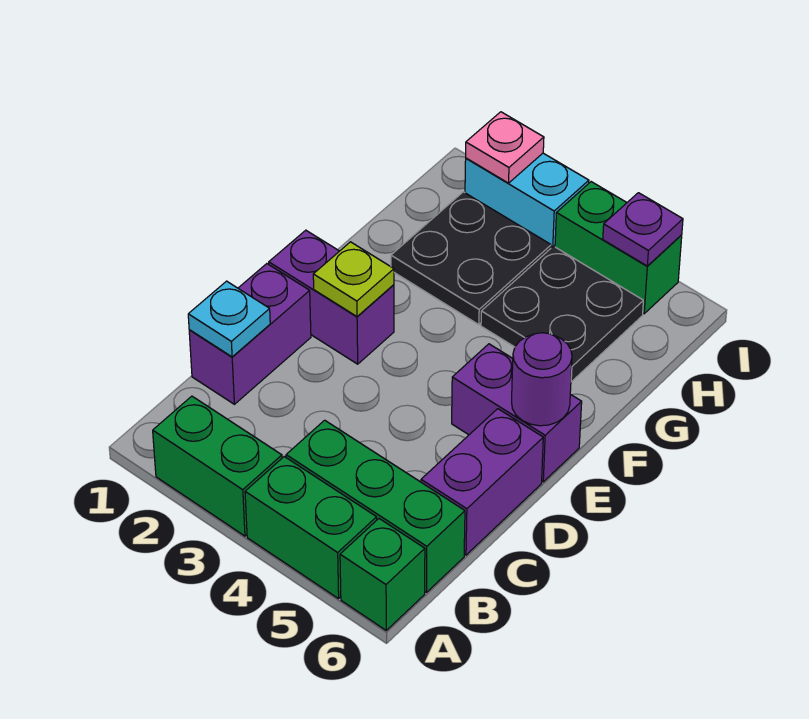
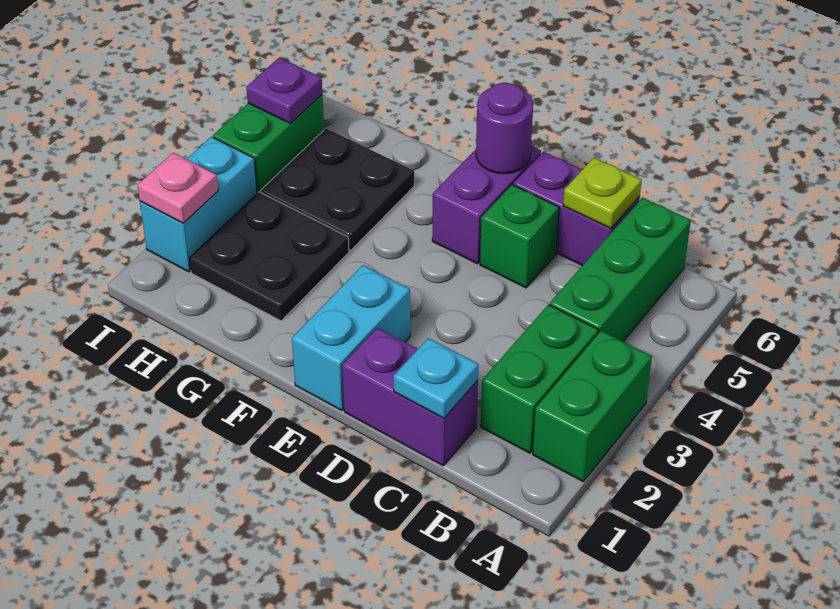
green brick A4:A5 level 1 -> green brick B2:B3 level 1
green brick A6 level 1 -> green brick D5 level 1
purple brick E1:E2 level 1 -> cyan brick E1:E2 level 1
lime plate E2 level 2 -> lime plate C6 level 2

